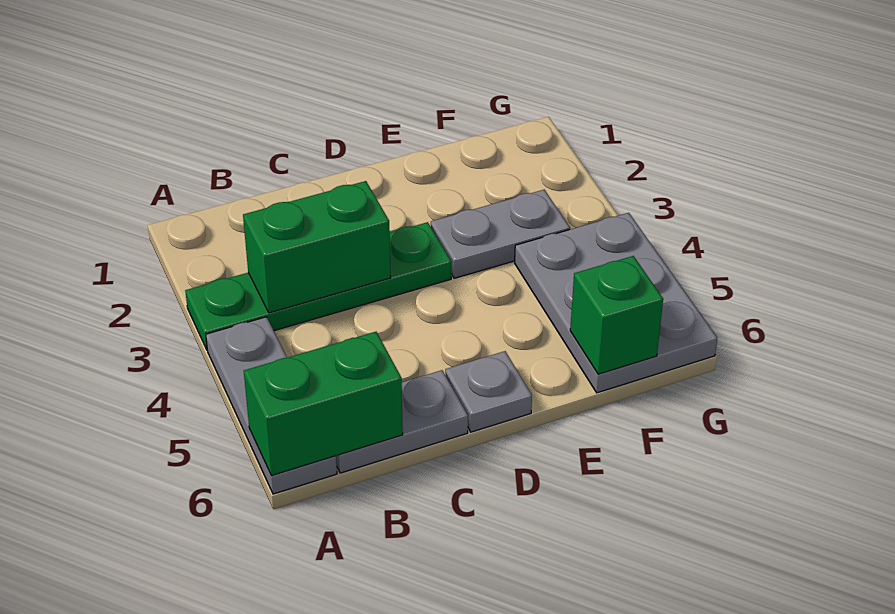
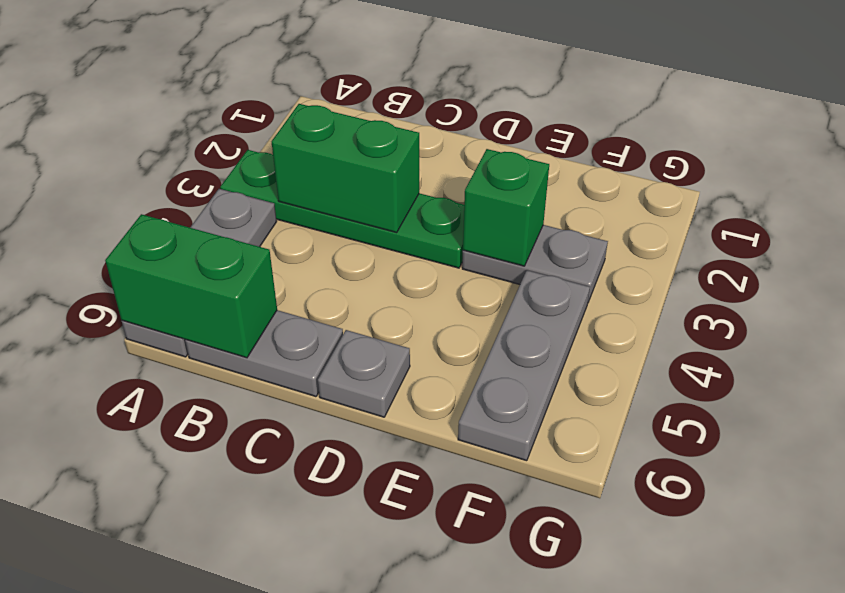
grey plate F4:G6 level 1 -> grey plate F4:F6 level 1
green brick F6 level 2 -> green brick E3 level 2

